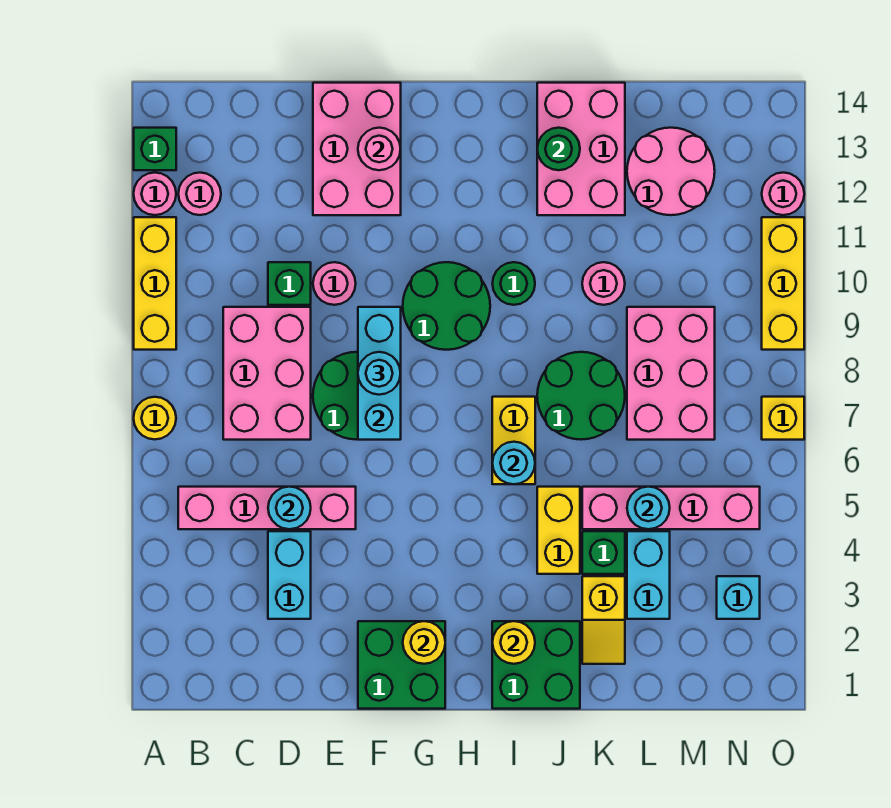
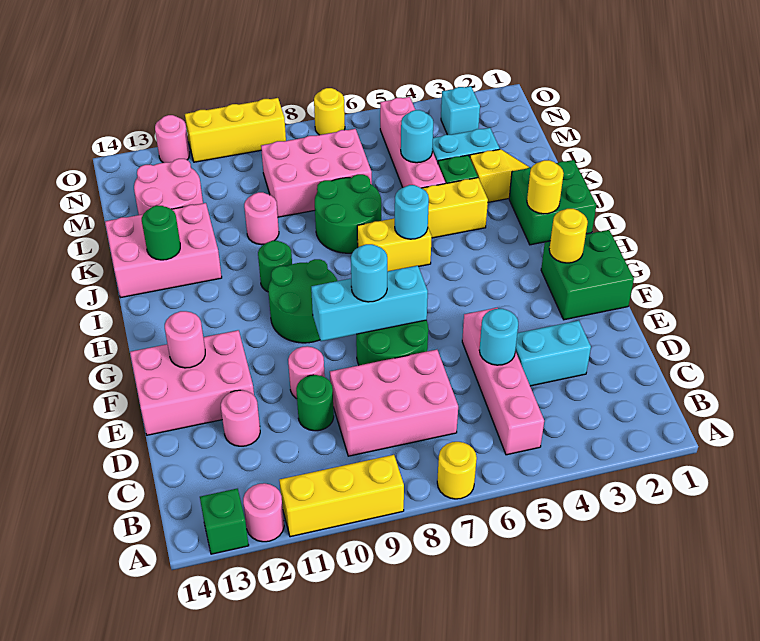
pink round brick B12 level 1 -> pink round brick D12 level 1
green brick D10 level 1 -> green round brick D10 level 1
yellow brick O7 level 1 -> yellow round brick O7 level 1

